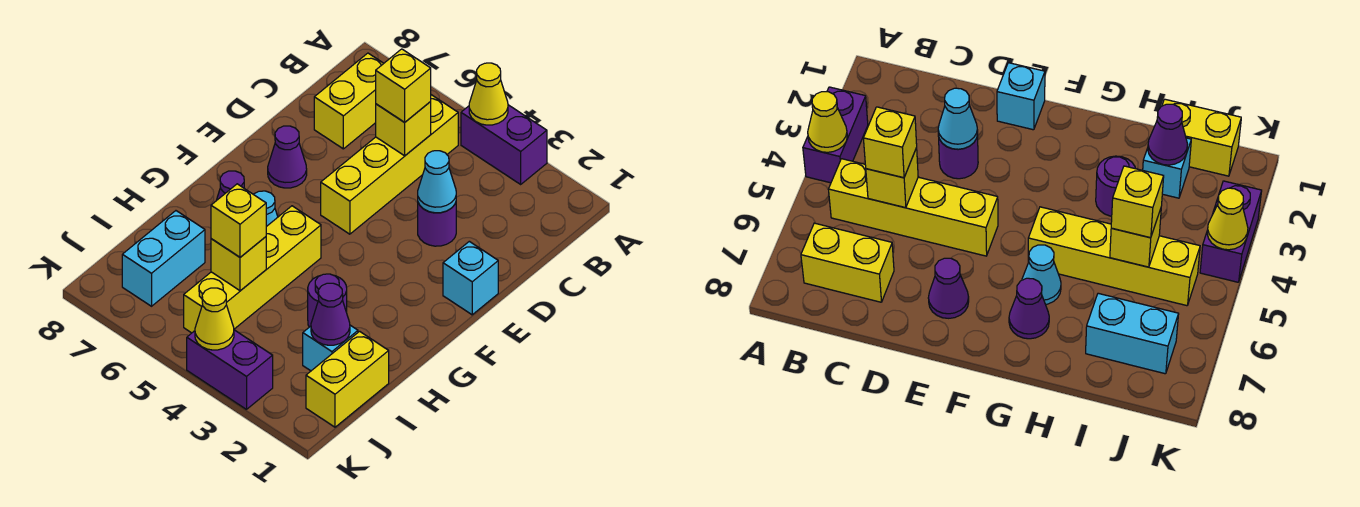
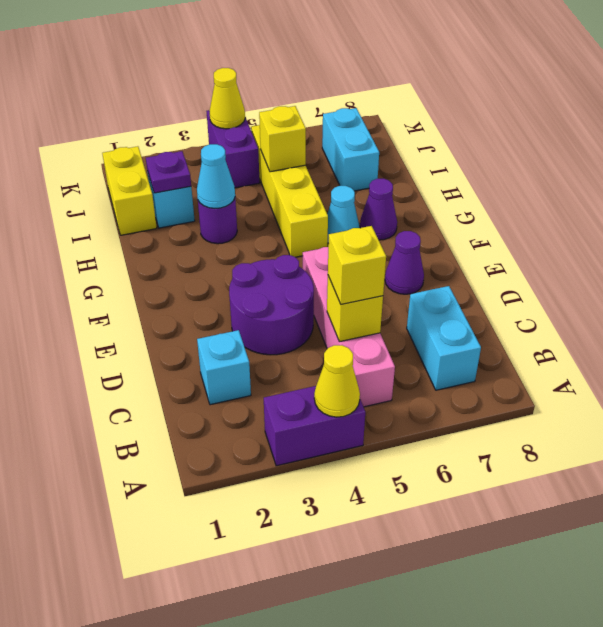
yellow brick B5:E5 level 1 -> pink brick B5:E5 level 1
yellow brick B7:C7 level 1 -> cyan brick B7:C7 level 1
purple round brick D3 level 1 -> purple round brick D3:E4 level 1
cyan cone D3 level 2 -> cyan cone H3 level 2
cyan brick E1 level 1 -> cyan brick C2 level 1
purple cone I2 level 2 -> purple plate I2 level 2
yellow brick I5 level 3 -> none
purple brick K3:K4 level 1 -> purple brick J4:K4 level 1

